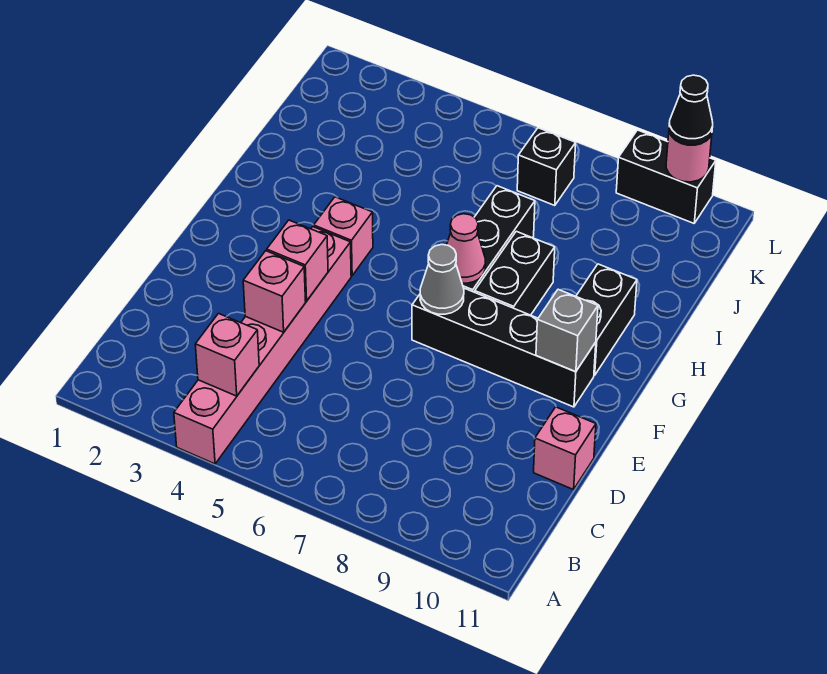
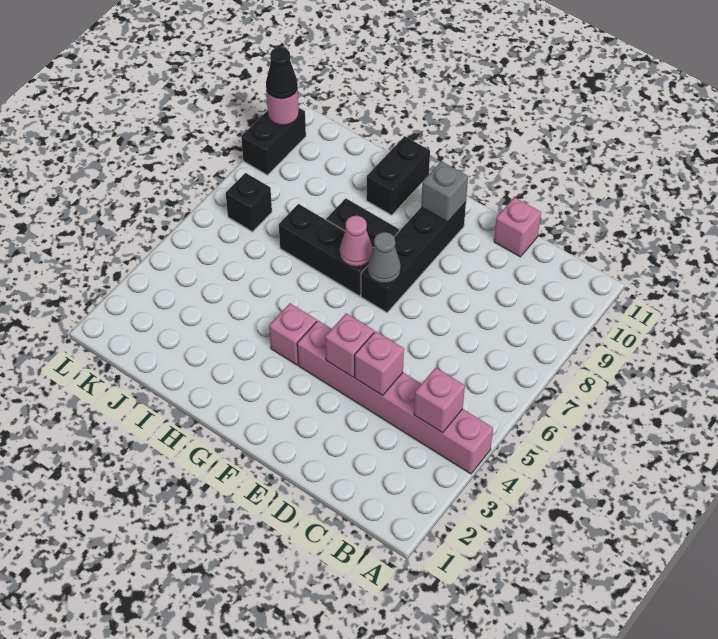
black brick G10:H10 level 1 -> black brick H10:H11 level 1

